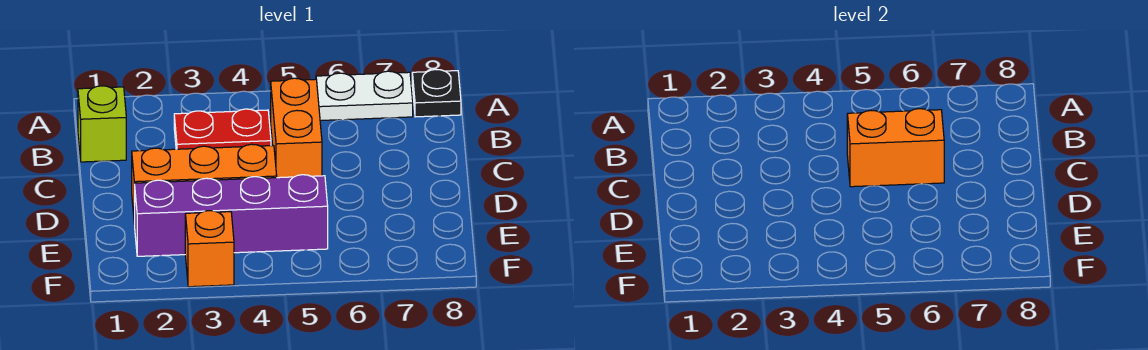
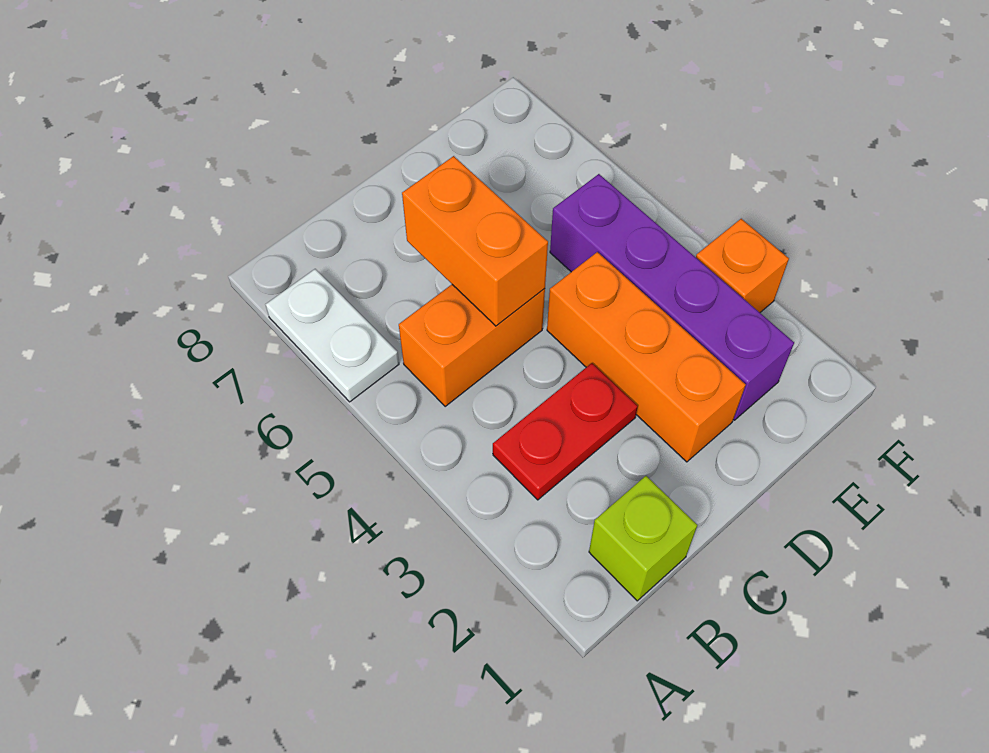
black plate A8 level 1 -> none
red plate B3:B4 level 1 -> red plate B3:C3 level 1

